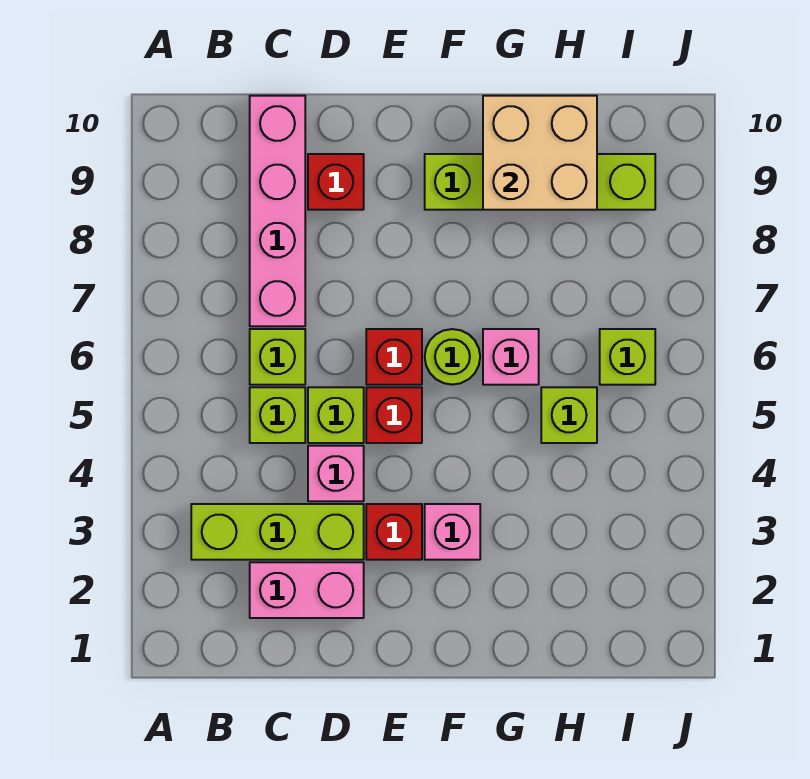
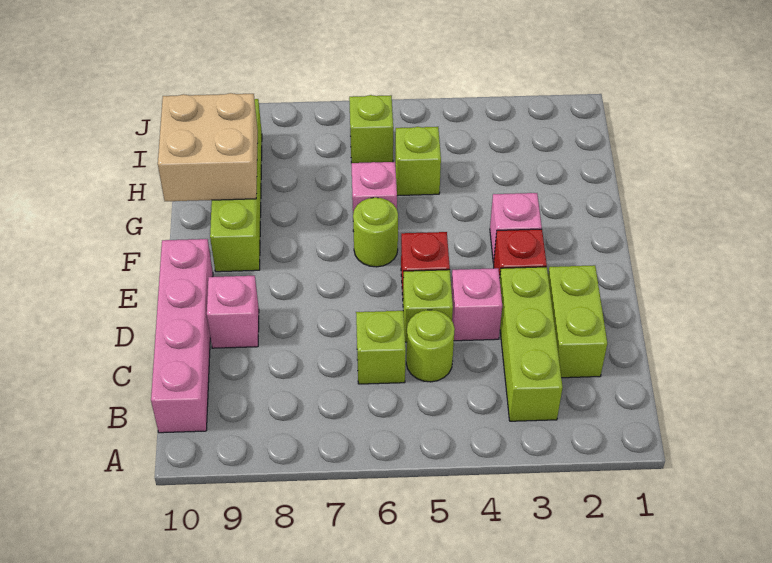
pink brick C2:D2 level 1 -> lime brick C2:D2 level 1
lime brick C5 level 1 -> lime round brick C5 level 1
pink brick C7:C10 level 1 -> pink brick B10:E10 level 1
red brick D9 level 1 -> pink brick D9 level 1
red brick E6 level 1 -> none

